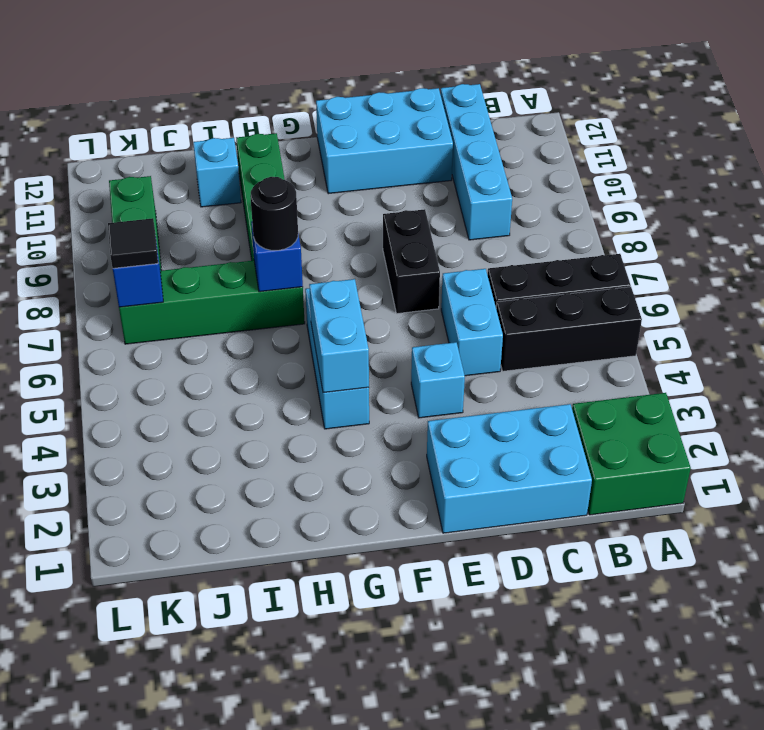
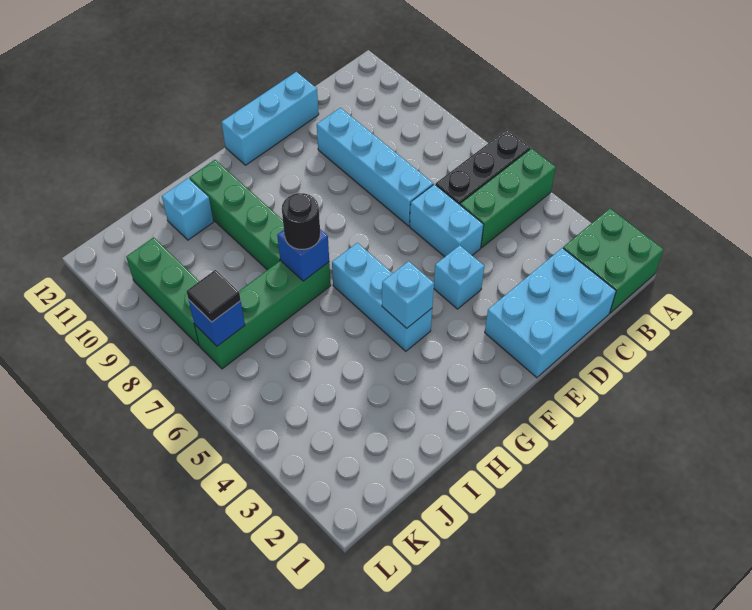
black brick A5:C5 level 1 -> green brick A5:C5 level 1
cyan brick C9:C12 level 1 -> cyan brick D7:D10 level 1
cyan brick D11:F12 level 1 -> cyan brick D12:F12 level 1
black brick E7:E8 level 1 -> none
cyan brick G4:G5 level 2 -> cyan brick G4 level 2

